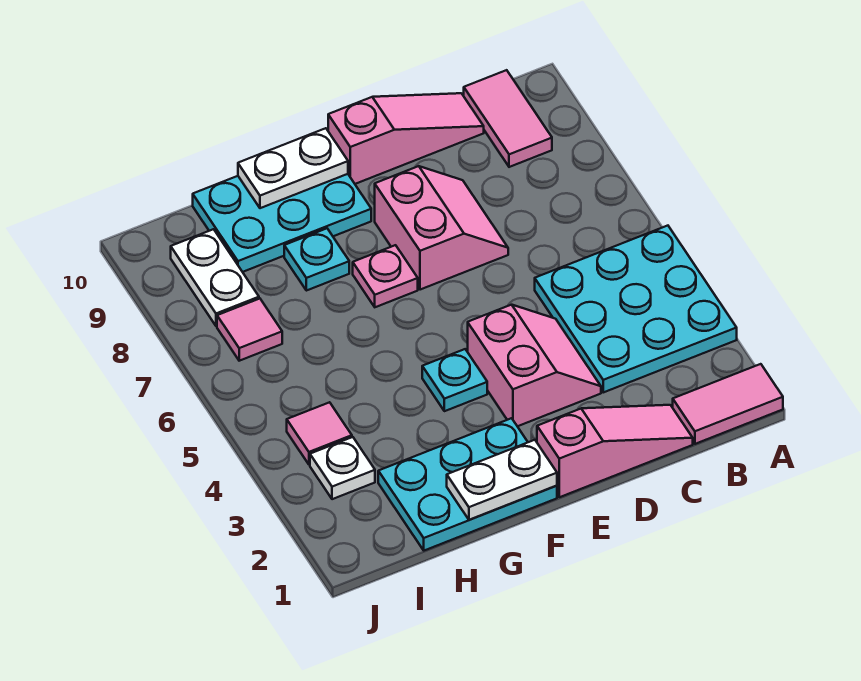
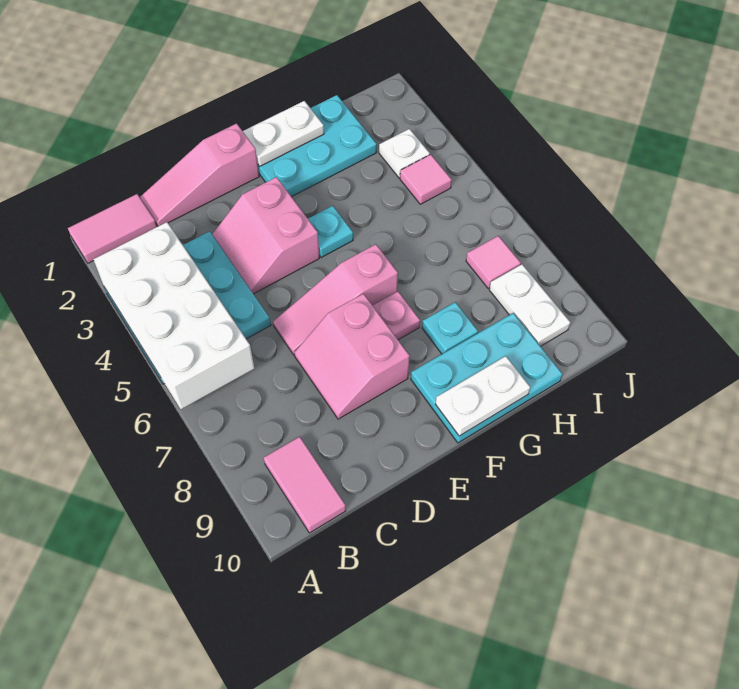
none -> white brick A3:B6 level 2
pink slope C10:E10 level 1 top E -> pink slope D6:F6 level 1 top F

